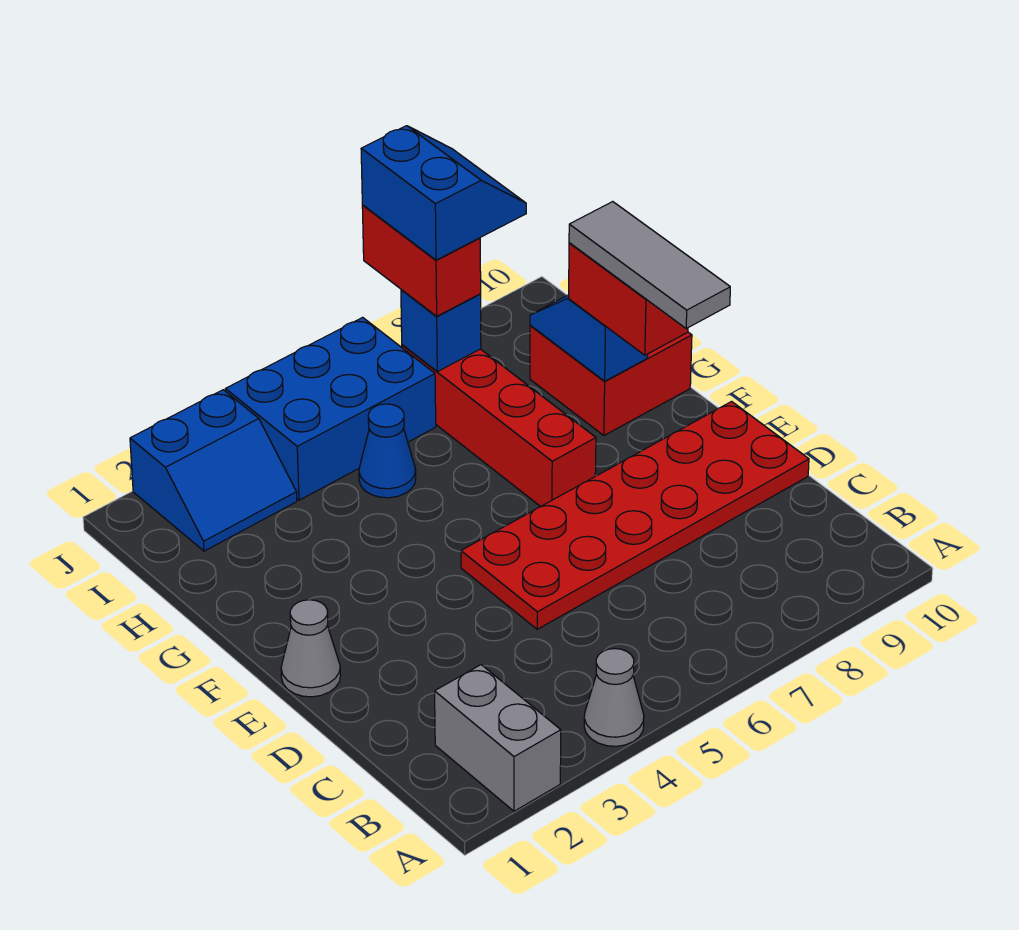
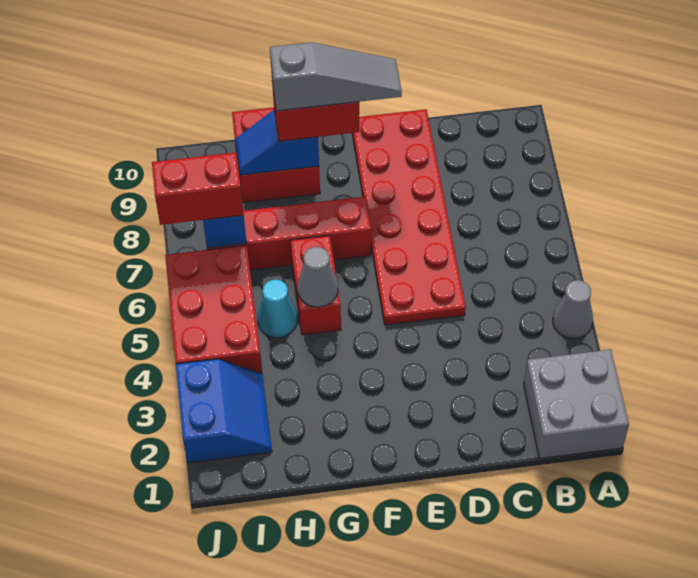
grey brick A2:B2 level 1 -> grey brick A1:B2 level 1
grey cone E1 level 1 -> grey cone G5 level 2
grey tile E9:G9 level 4 -> grey slope E9:G9 level 4 top G
none -> red brick G5:G6 level 1
blue cone H5 level 1 -> cyan cone H5 level 1
blue brick I4:J6 level 1 -> red brick I4:J6 level 1
blue slope I7:J8 level 4 top 7 -> none

